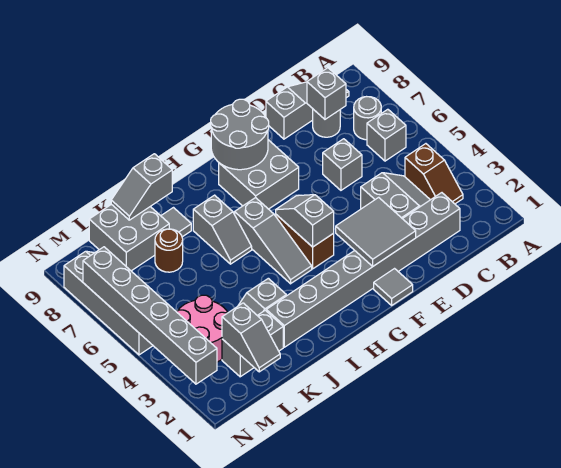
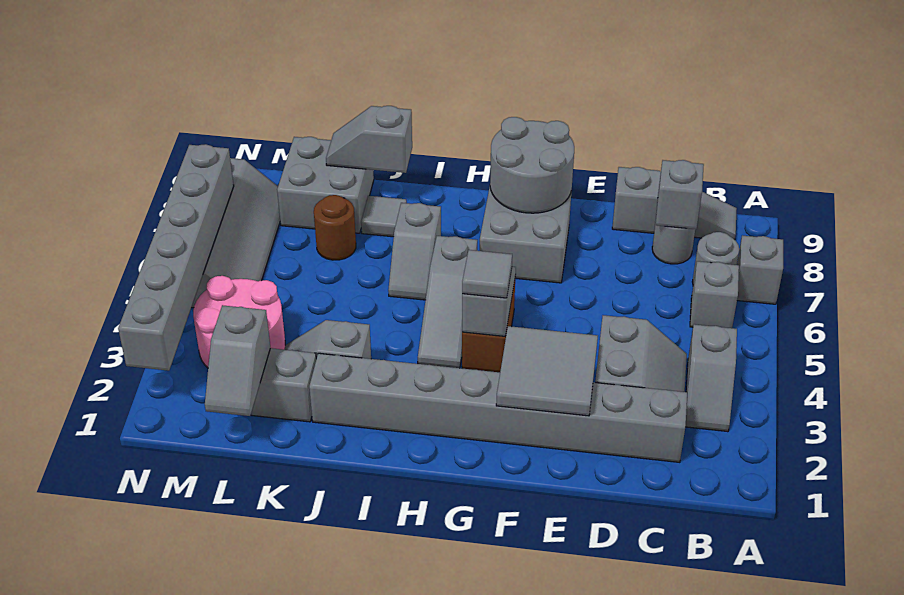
brown slope B3:B4 level 1 top 4 -> grey slope B3:B4 level 1 top 4
grey brick D6 level 1 -> grey brick A7 level 1
grey tile F1 level 1 -> grey tile G4 level 3

